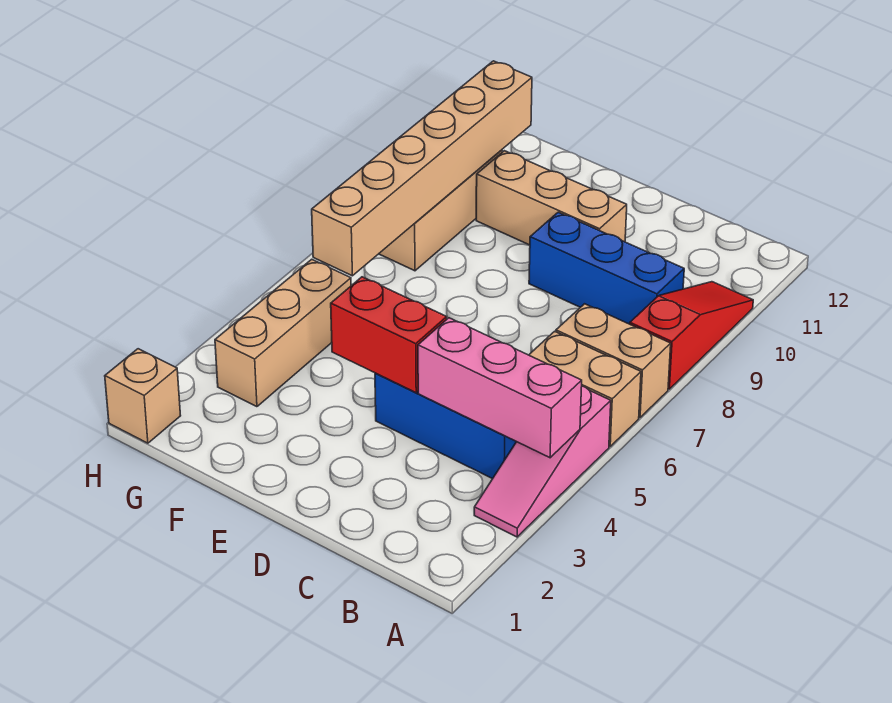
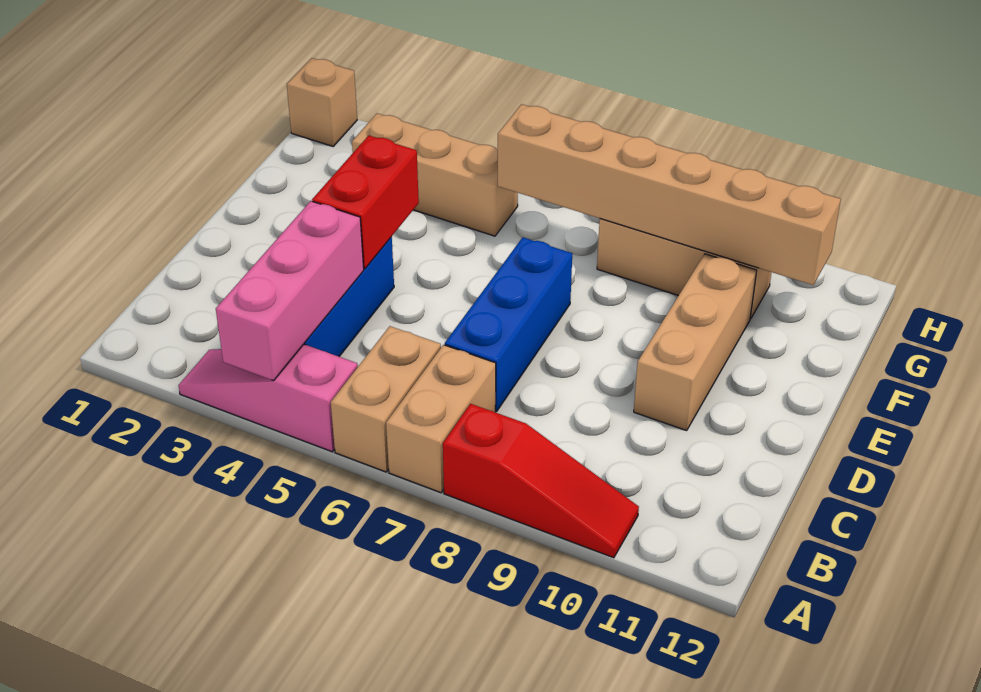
blue brick B9:D9 level 1 -> blue brick C7:E7 level 1

